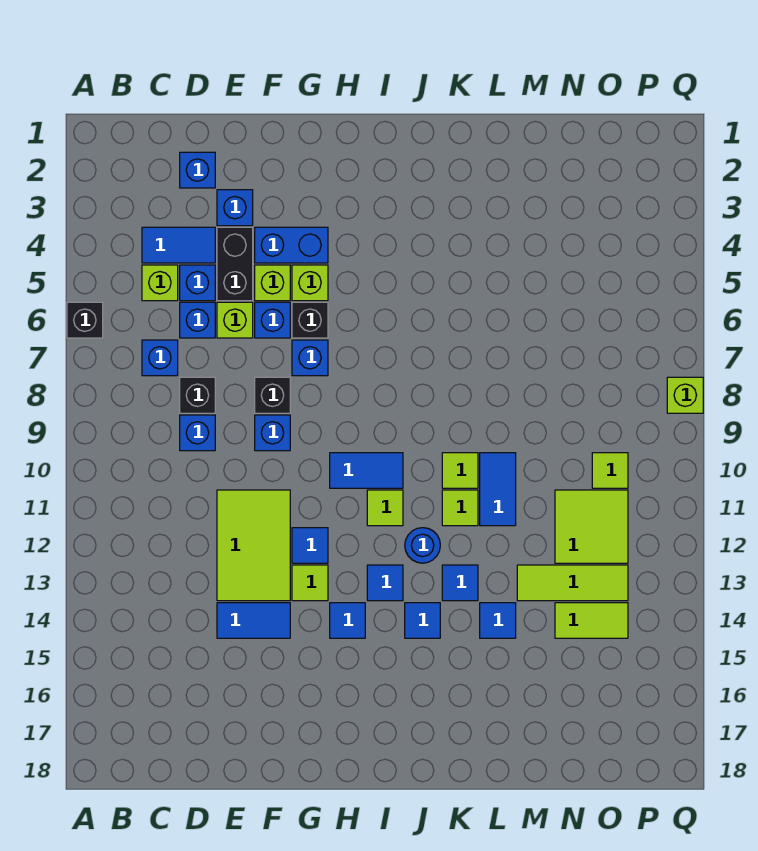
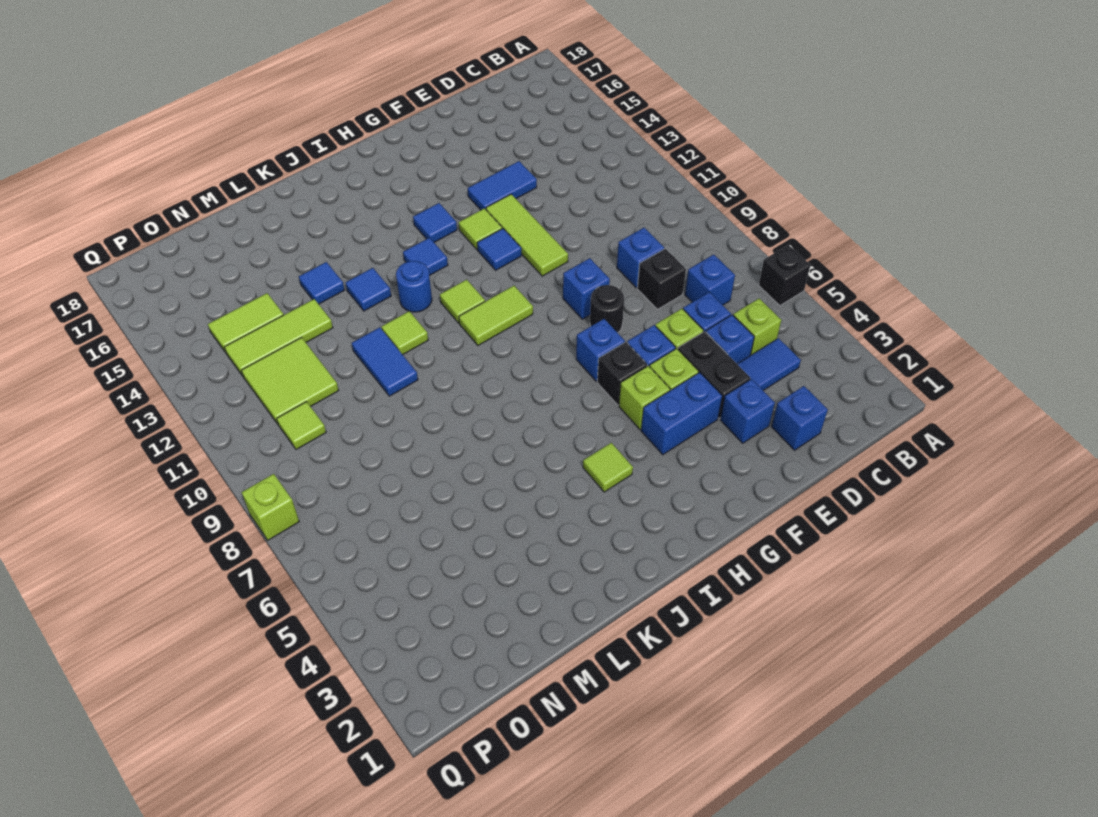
lime tile E11:F13 level 1 -> lime tile F11:F13 level 1
black brick F8 level 1 -> black round brick F8 level 1
blue tile H10:I10 level 1 -> lime tile H10:I10 level 1
blue tile J14 level 1 -> none
lime tile K10 level 1 -> lime tile I4 level 1

